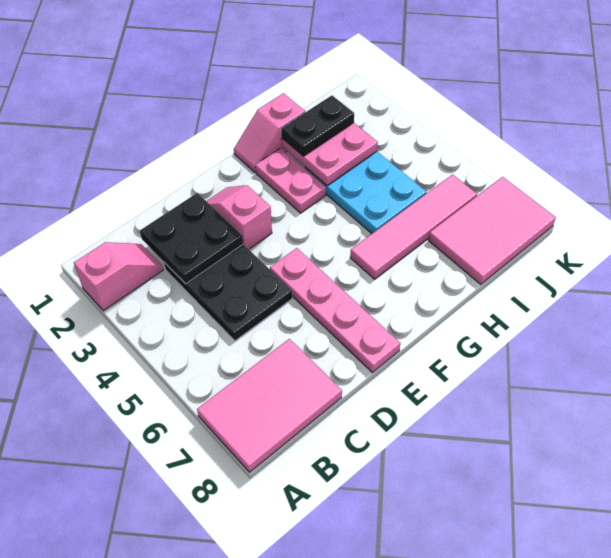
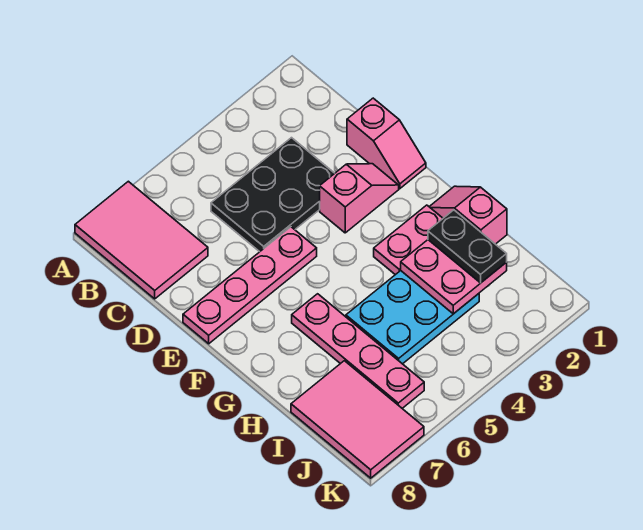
pink slope A2:B2 level 1 top A -> pink slope D1:E1 level 1 top D
black plate C2:D3 level 2 -> none
pink tile G6:J6 level 1 -> pink plate G6:J6 level 1

